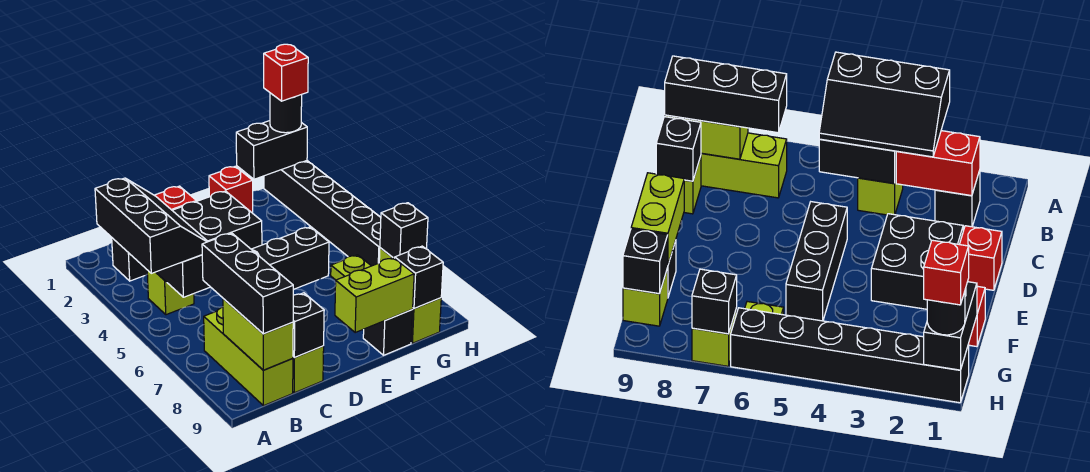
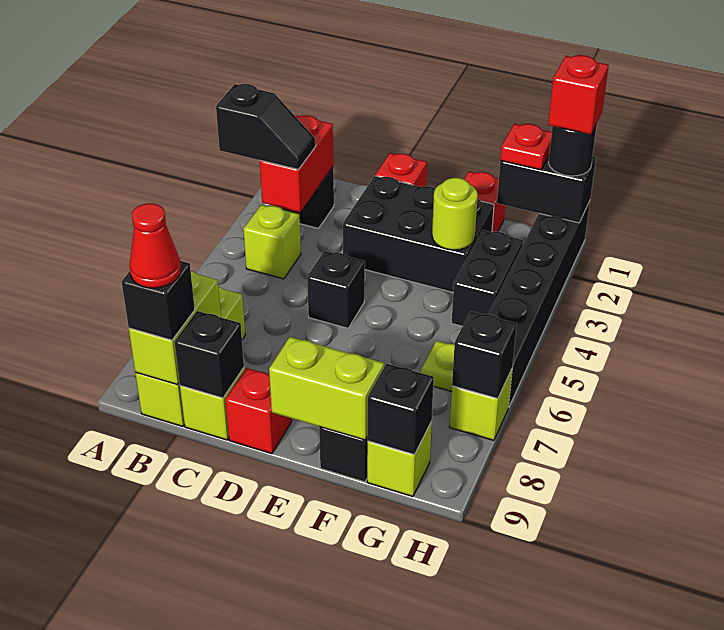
black slope A3:B5 level 3 top A -> black slope A3:B3 level 3 top A
black brick B4:B5 level 2 -> black brick G3:G4 level 1
black brick B7:B9 level 3 -> black brick B9 level 3
none -> red cone B9 level 4
black brick D2:E3 level 1 -> black brick D2:F3 level 1
black brick D5:F5 level 1 -> black brick D5 level 1
none -> red brick D9 level 1
none -> lime round brick F3 level 2
none -> red plate G1 level 3

